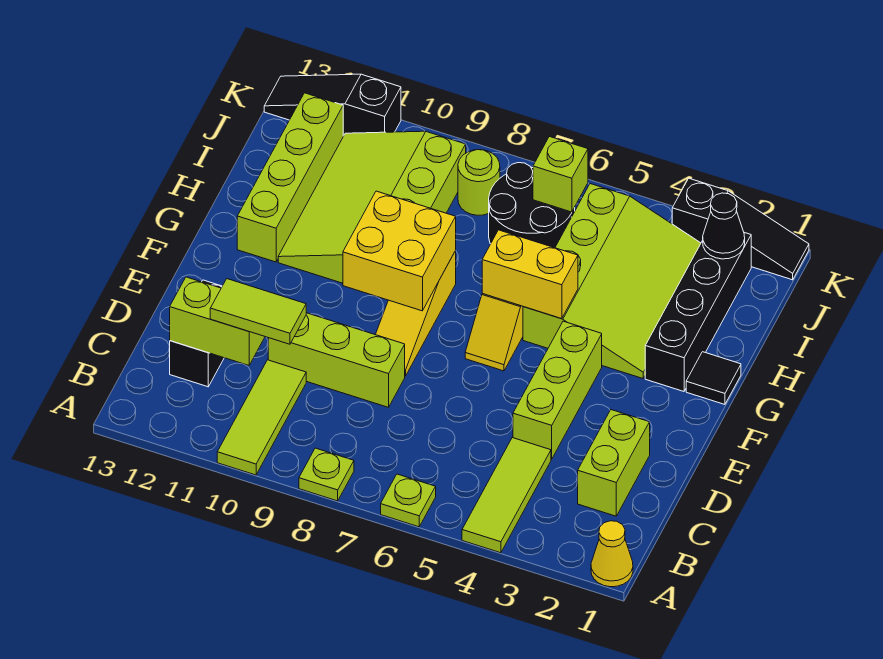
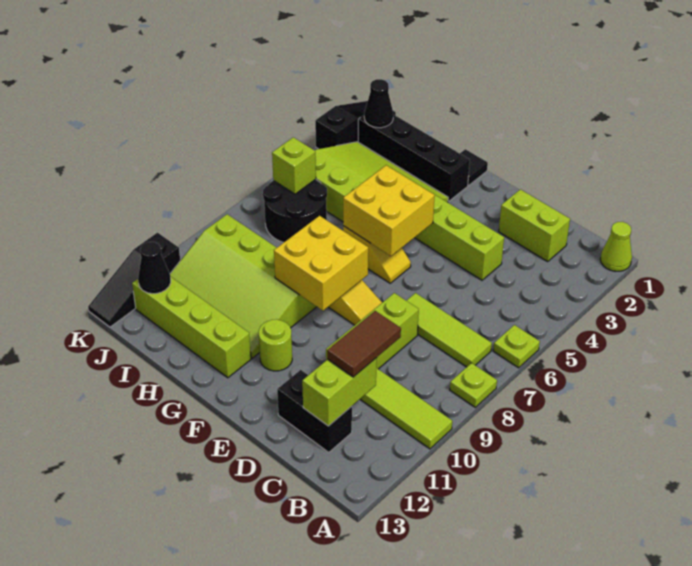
yellow cone A1 level 1 -> lime cone A1 level 1
lime tile A4:C4 level 1 -> lime tile B7:D7 level 1
lime tile C10:C11 level 3 -> brown tile C10:C11 level 3
yellow brick G5:G6 level 2 -> yellow brick F5:G6 level 2
lime round brick J8 level 1 -> lime round brick F11 level 1
none -> black cone J12 level 2

